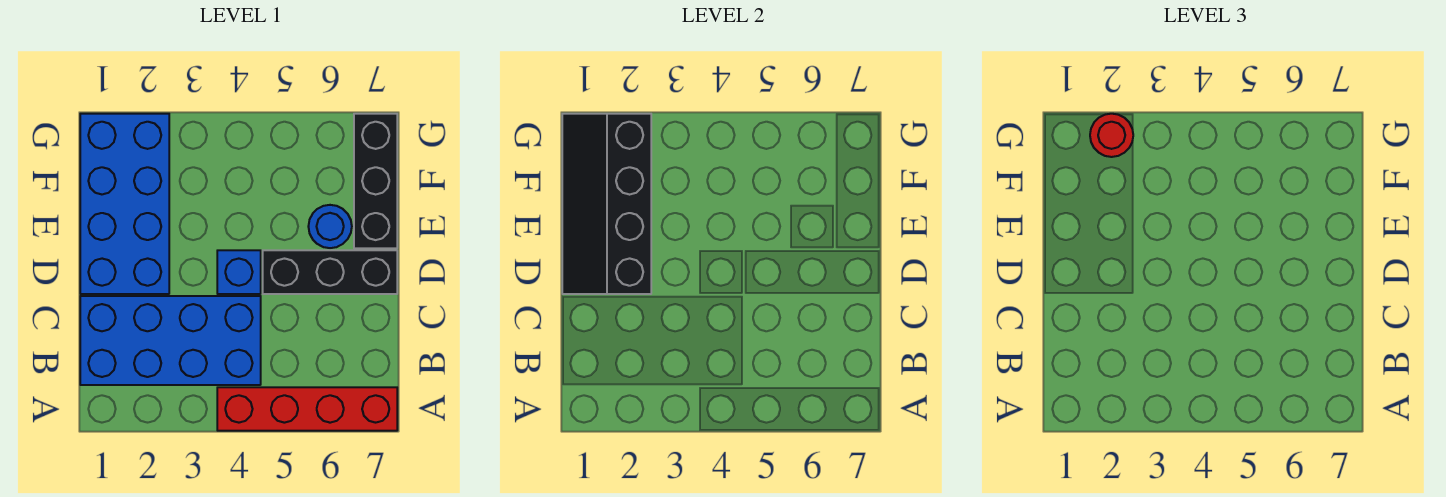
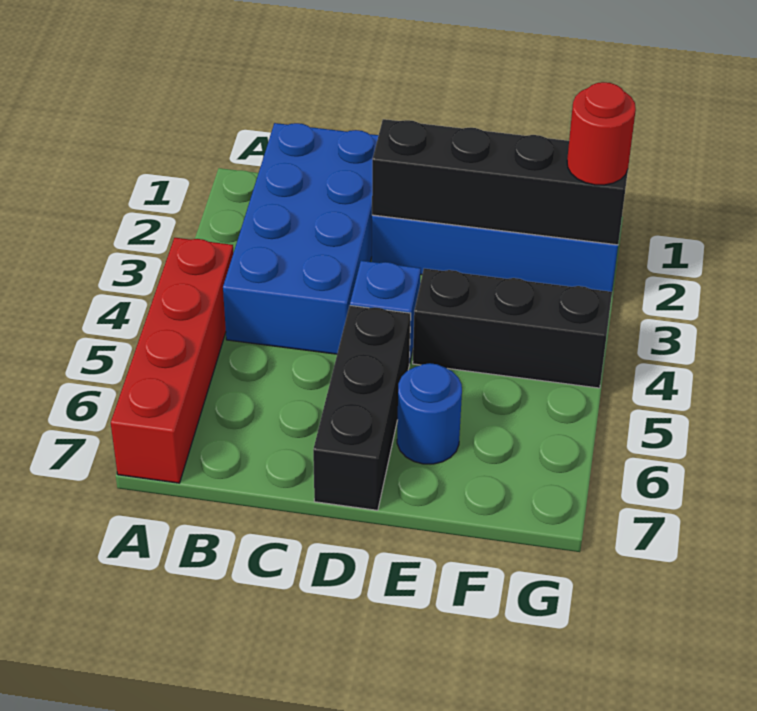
black brick E7:G7 level 1 -> black brick E4:G4 level 1

